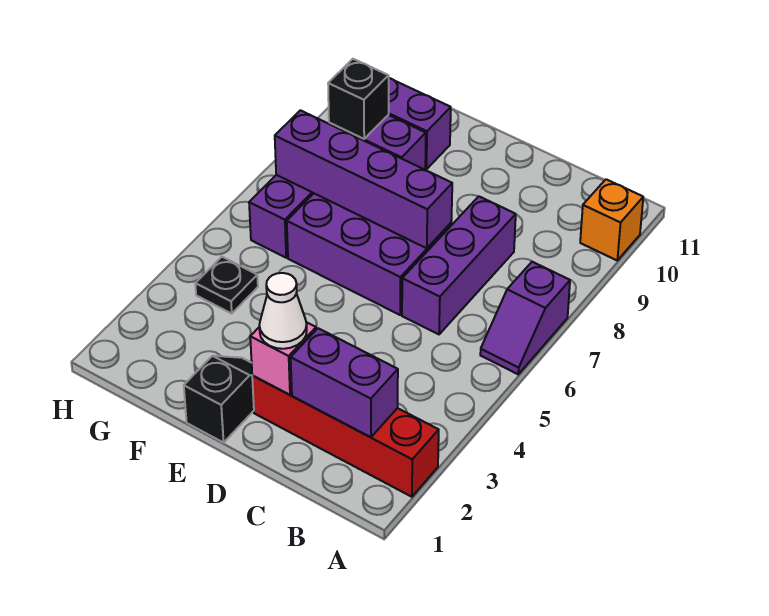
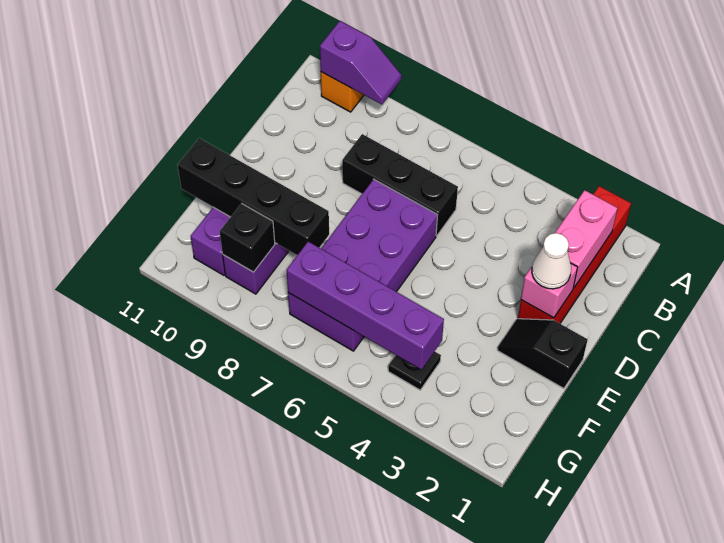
purple slope A6:A7 level 1 top 7 -> purple slope A9:A10 level 2 top 10
purple brick B2:C2 level 2 -> pink brick B2:C2 level 2
purple brick C6:C8 level 1 -> black brick C6:C8 level 1
purple brick D7:G7 level 2 -> purple brick G4:G7 level 2
none -> black brick F8:F11 level 2

